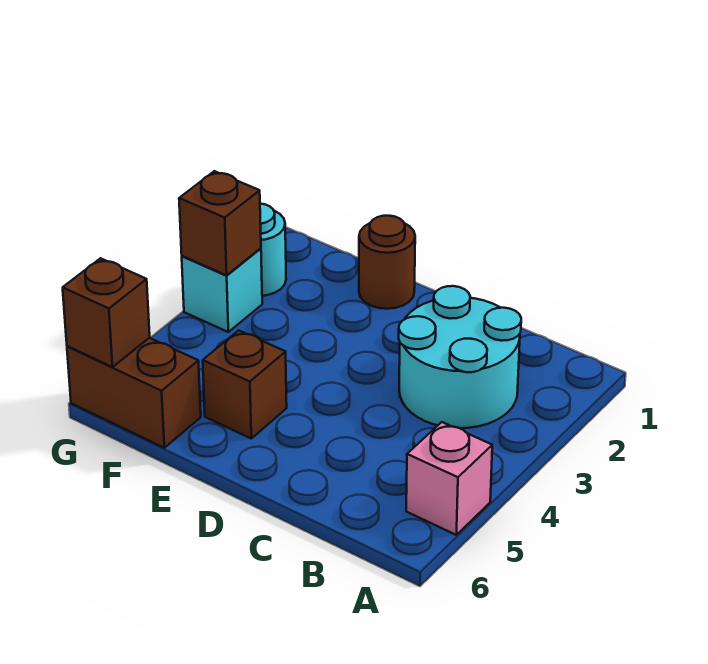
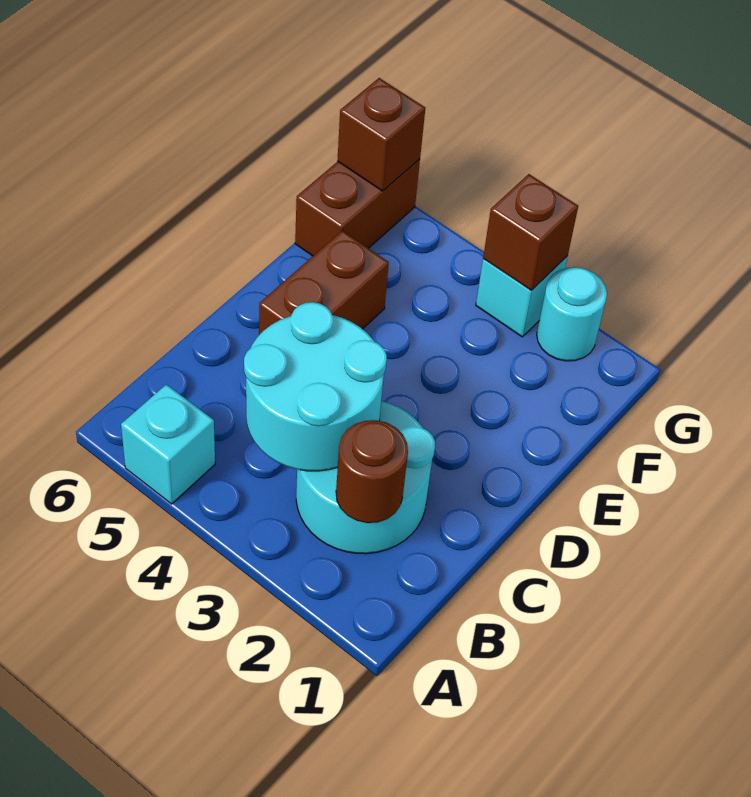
pink brick A5 level 1 -> cyan brick A5 level 1
none -> cyan round brick B3:C4 level 2
brown round brick E1 level 1 -> brown round brick B2 level 2
brown brick E5 level 1 -> brown brick D5:E5 level 1

